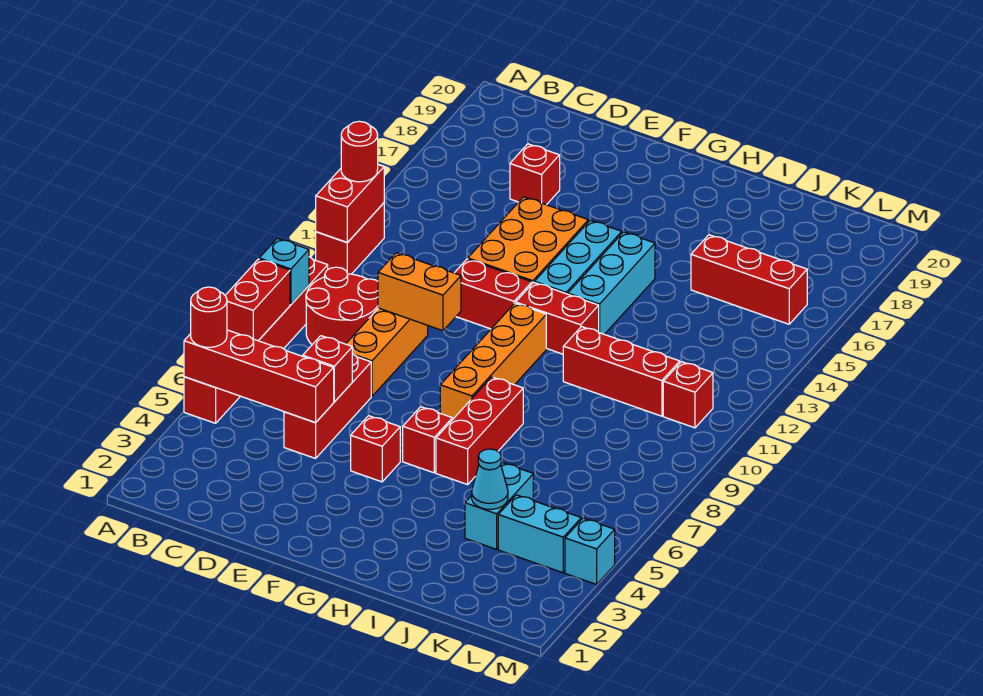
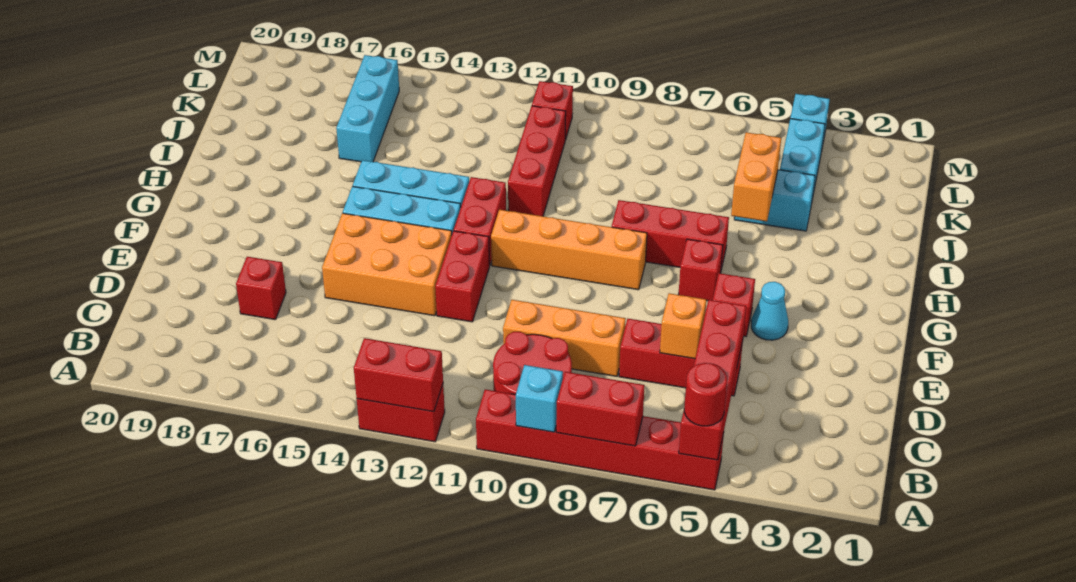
red round brick A13 level 3 -> none
red brick D6 level 2 -> orange brick D6 level 2
orange brick D10:E10 level 2 -> orange brick I5:J5 level 2
cyan cone J4 level 2 -> cyan cone F4 level 1
red brick J16:L16 level 1 -> cyan brick J16:L16 level 1

